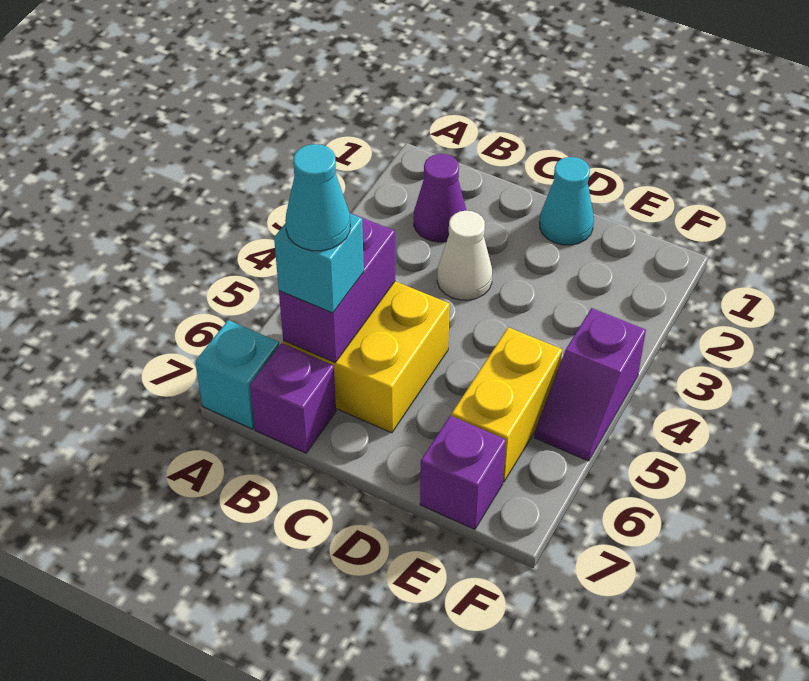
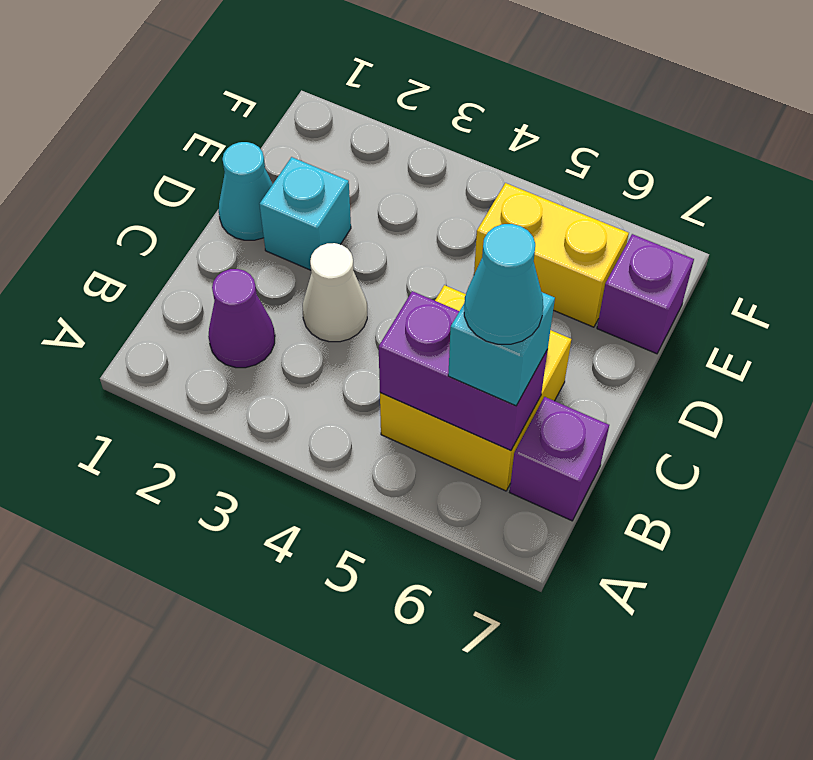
cyan brick A7 level 1 -> cyan brick D2 level 1
purple slope F4:F5 level 1 top 4 -> none

